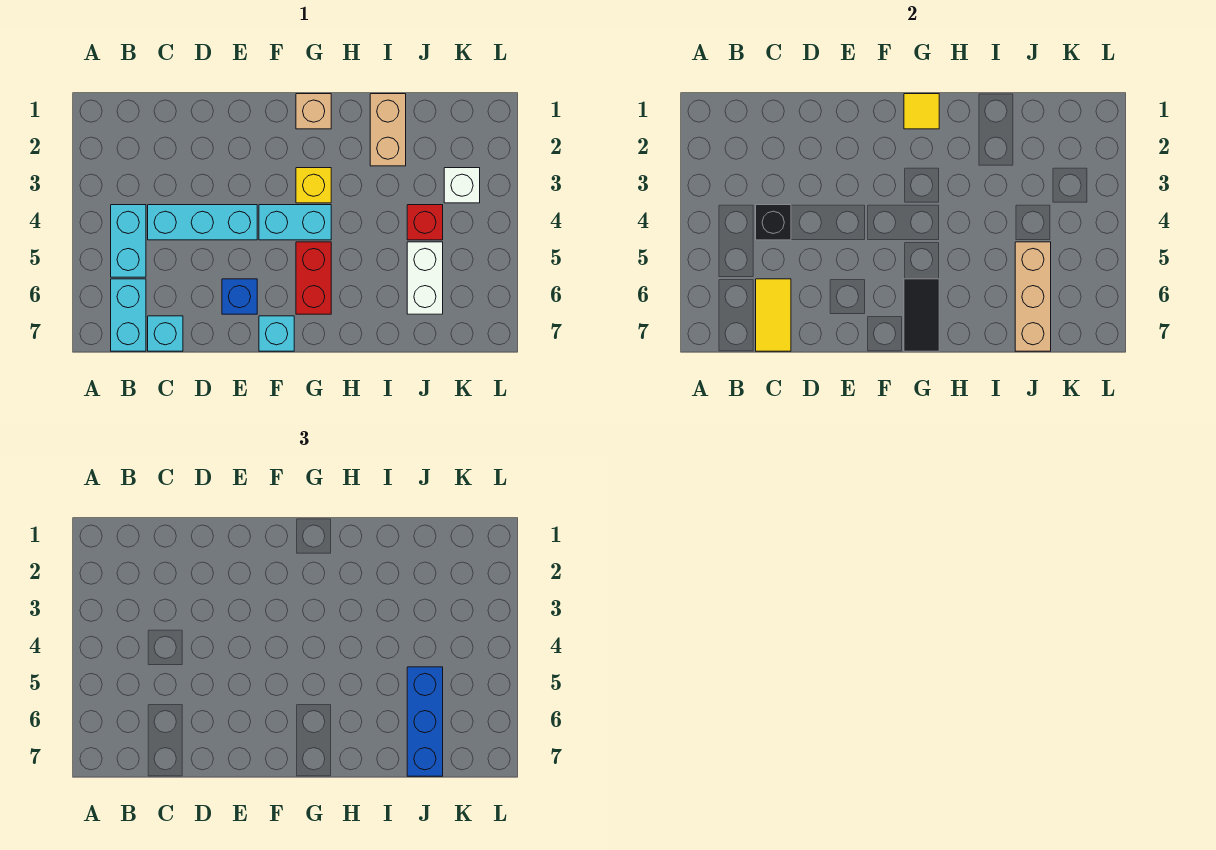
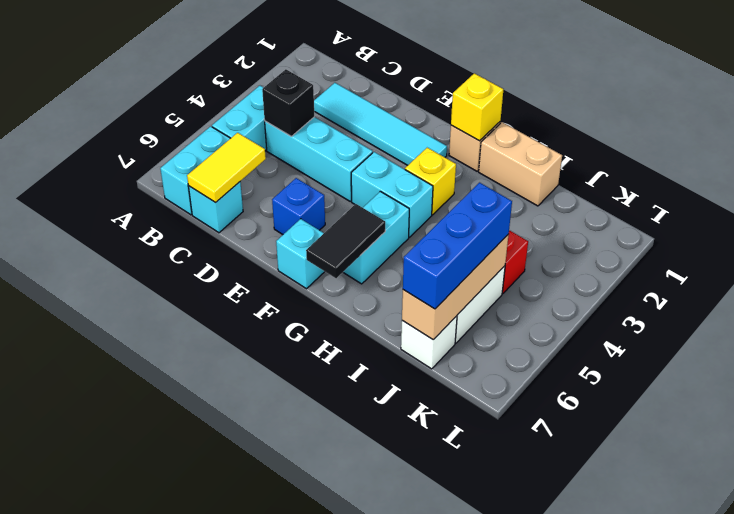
none -> cyan tile C2:F2 level 1
yellow tile G1 level 2 -> yellow brick G1 level 2
red brick G5:G6 level 1 -> cyan brick G5:G6 level 1
tan brick I1:I2 level 1 -> tan brick H1:I1 level 1
white brick K3 level 1 -> white brick J7 level 1

